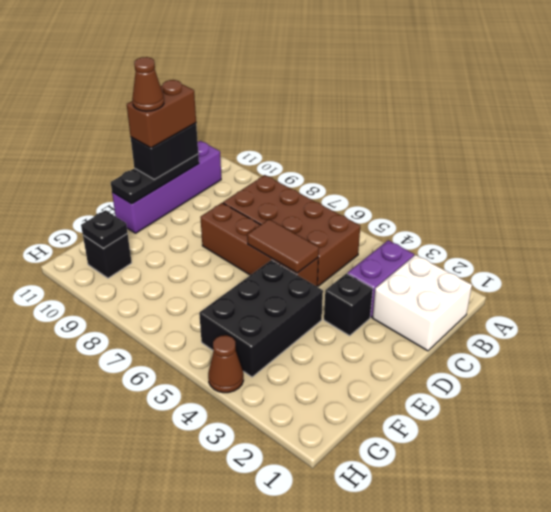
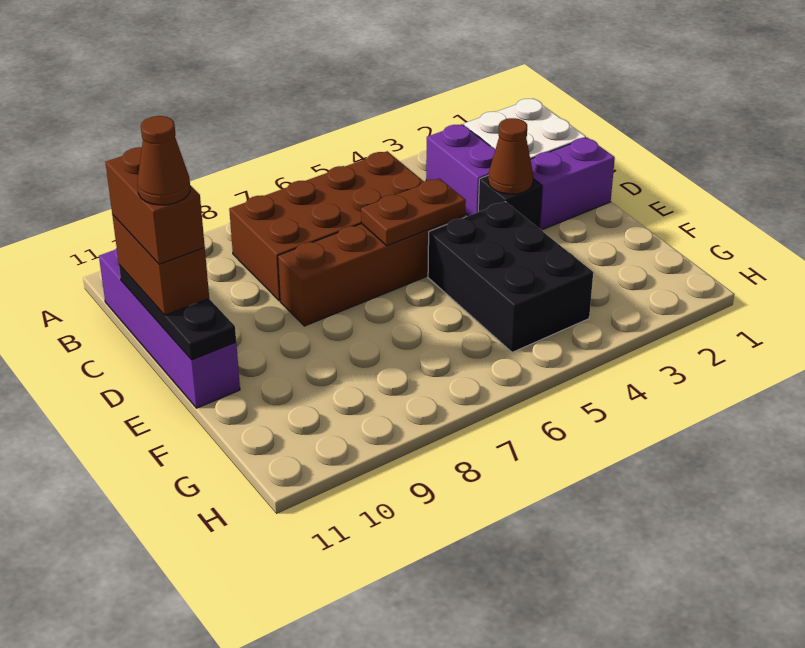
black brick C11:D11 level 3 -> brown brick C11:D11 level 3
none -> purple brick D1:D2 level 1
brown tile D5:D6 level 2 -> brown plate D5:D6 level 2
black brick G10 level 1 -> none
black plate G10 level 2 -> none
brown cone H4 level 1 -> brown cone D3 level 2

